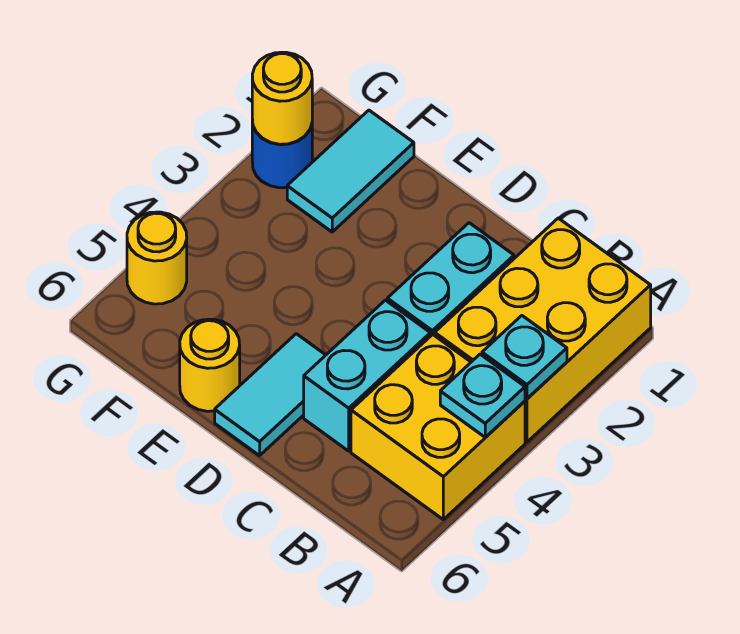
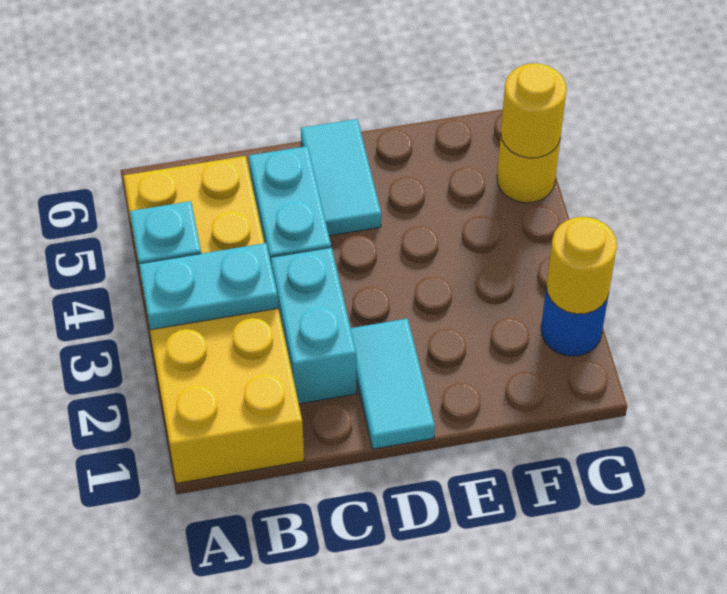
cyan plate A3 level 2 -> cyan plate A3:B3 level 2
yellow round brick E6 level 1 -> yellow round brick G5 level 2
cyan tile F1:F2 level 1 -> cyan tile D1:D2 level 1

